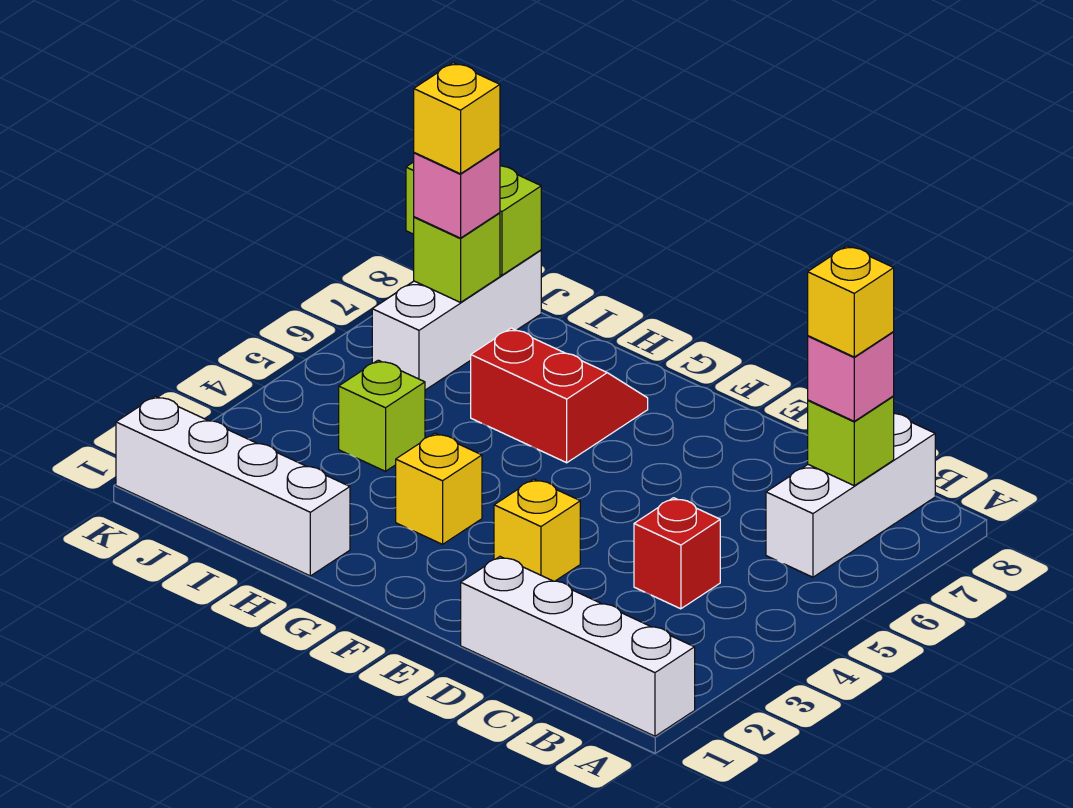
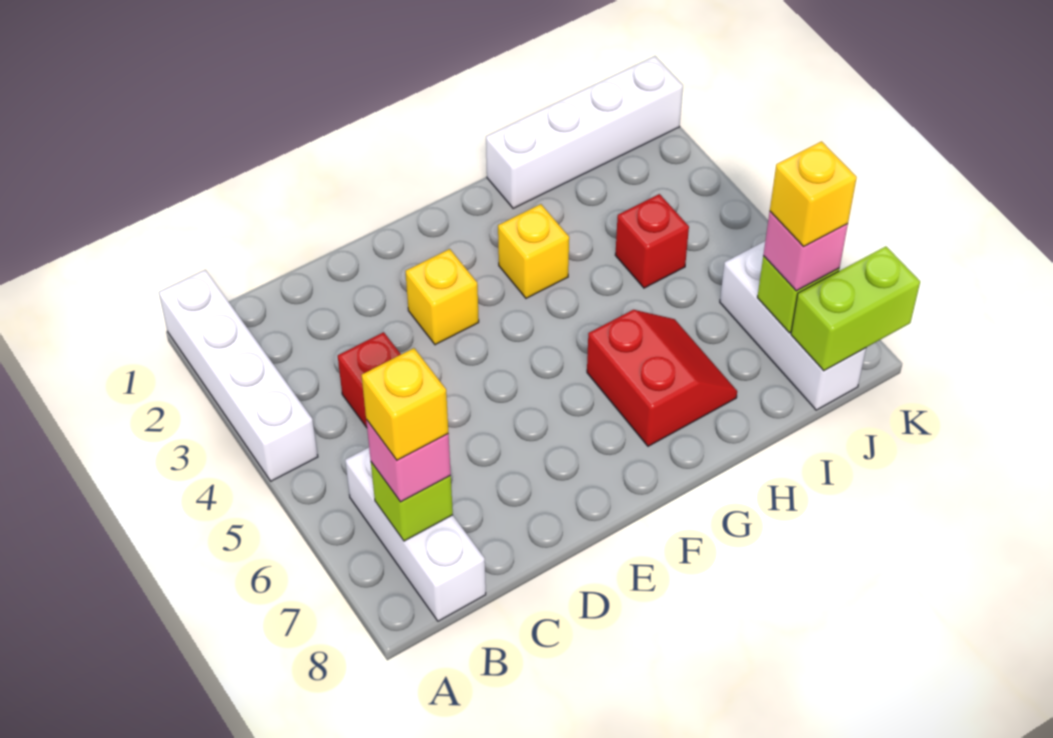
white brick A1:D1 level 1 -> white brick A1:A4 level 1
red slope G6:H7 level 1 top 6 -> red slope G6:H7 level 1 top G
lime brick I4 level 1 -> red brick I4 level 1

